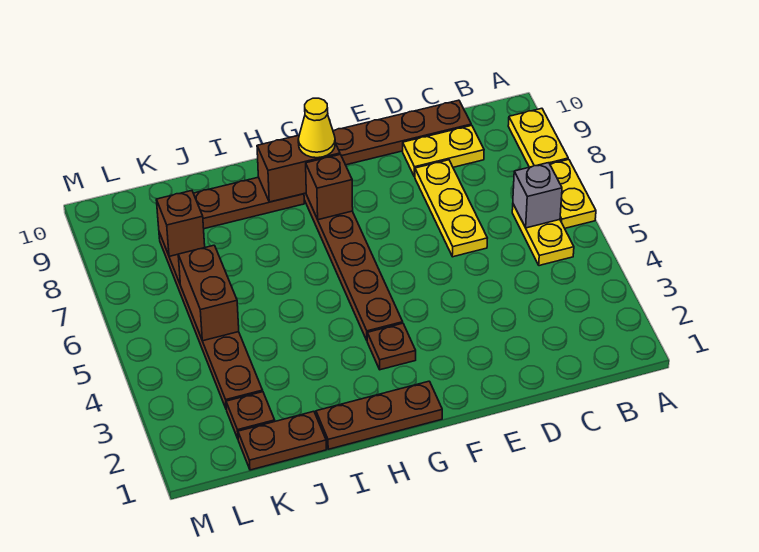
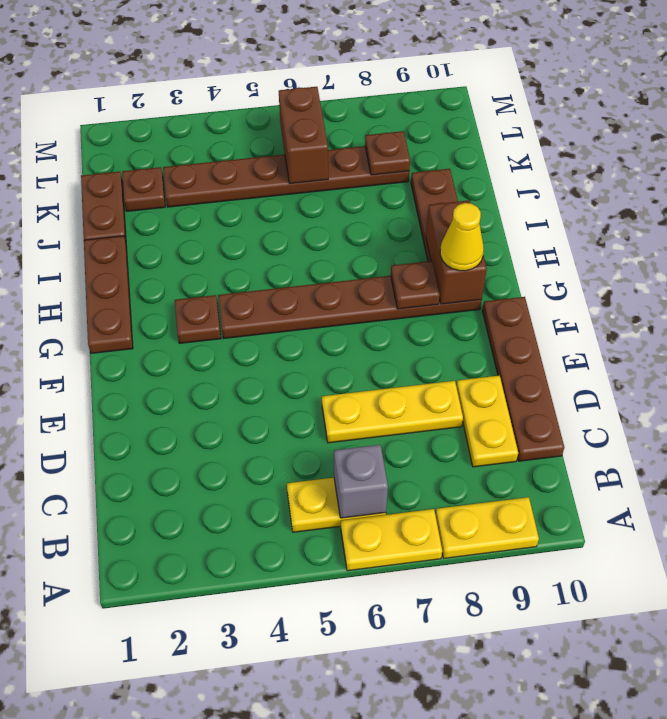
brown brick G8 level 2 -> brown plate G8 level 2
brown brick K5:K6 level 2 -> brown brick K6:L6 level 2
brown brick K8 level 2 -> brown plate K8 level 2

